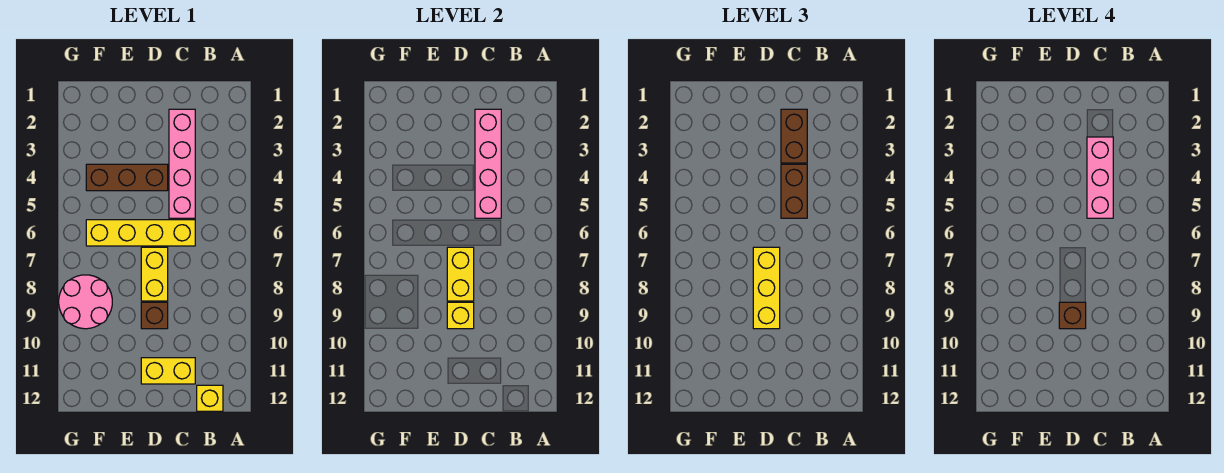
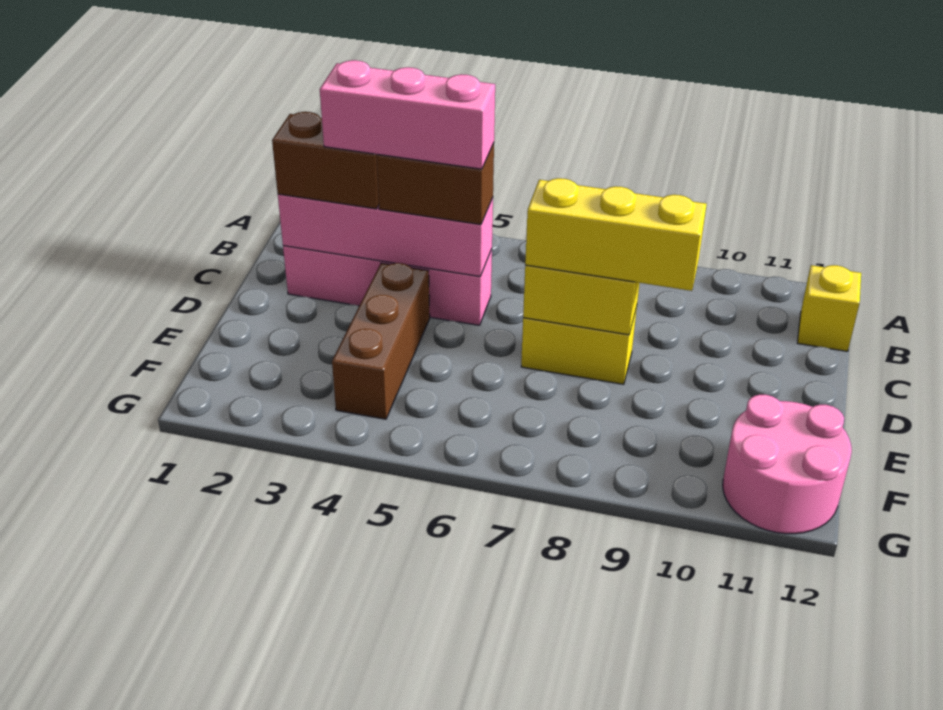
yellow brick C6:F6 level 1 -> none
yellow brick C11:D11 level 1 -> none
brown brick D9 level 1 -> none
yellow brick D9 level 2 -> none
brown brick D9 level 4 -> none
pink round brick F8:G9 level 1 -> pink round brick F11:G12 level 1

